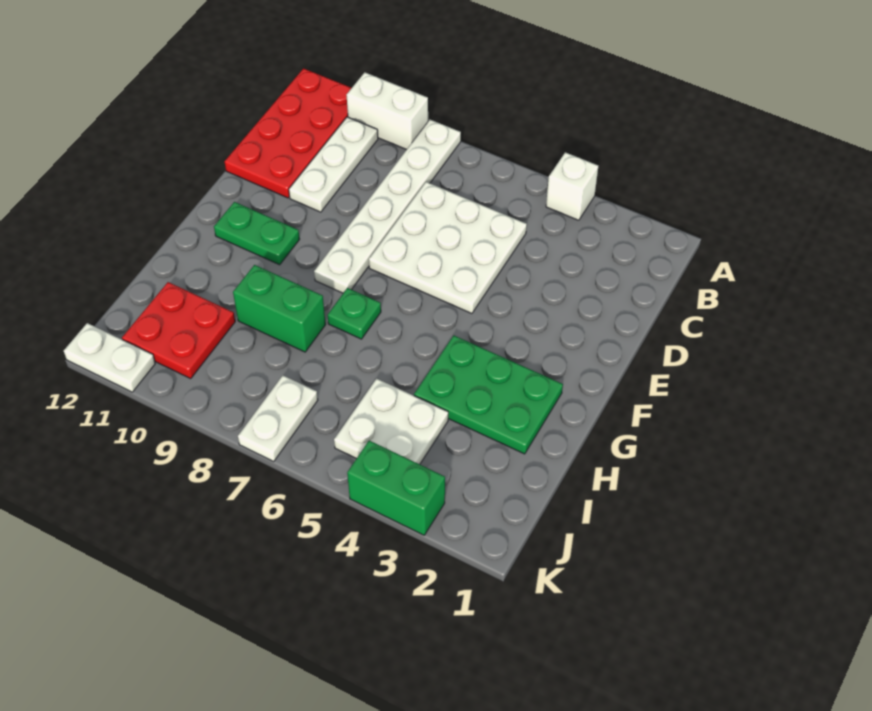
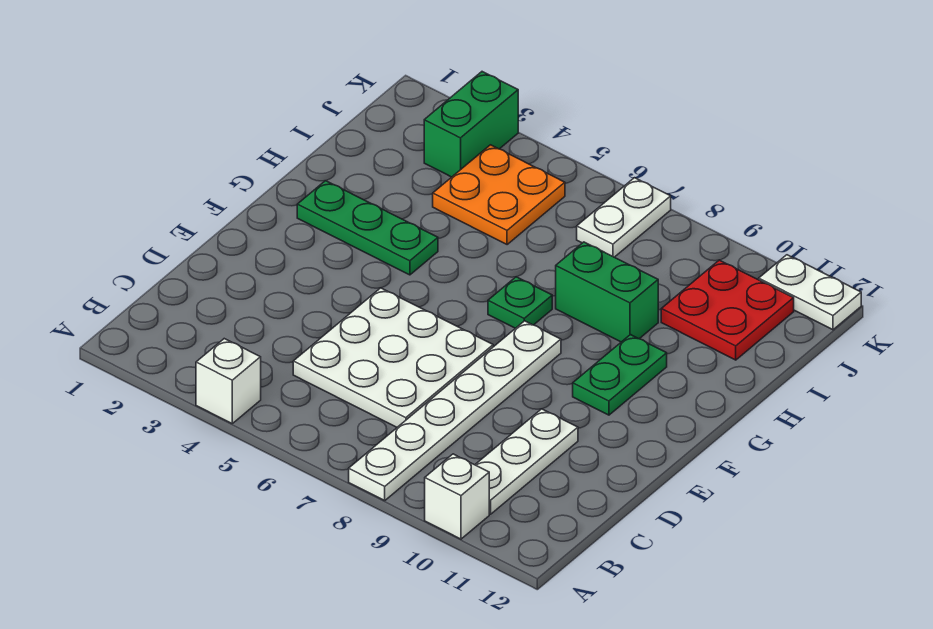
white brick A9:A10 level 1 -> white brick A10 level 1
red plate A11:D12 level 1 -> none
green plate F10:F11 level 1 -> green plate F10:G10 level 1
green plate G2:H4 level 1 -> green plate G2:G4 level 1
white plate I4:J5 level 1 -> orange plate I4:J5 level 1
green brick K3:K4 level 1 -> green brick J3:K3 level 1

